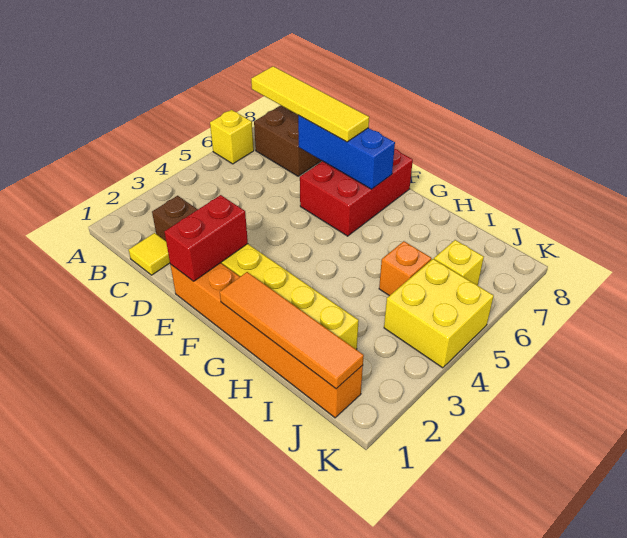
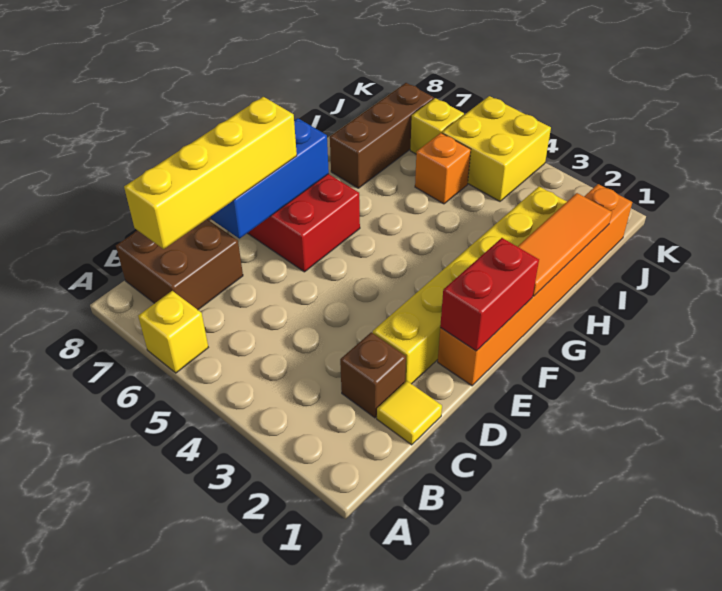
yellow tile B7:E7 level 3 -> yellow brick B7:E7 level 3
red brick E1:E2 level 2 -> red brick E1:F1 level 2
orange tile G1:J1 level 2 -> orange tile G1:I1 level 2
none -> brown brick H7:J7 level 1

